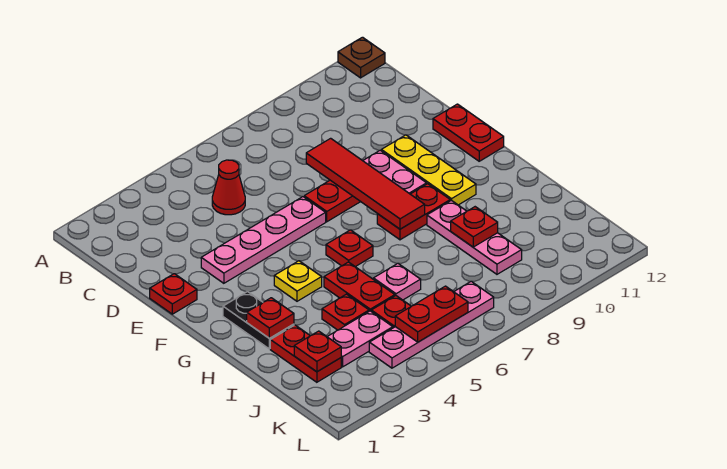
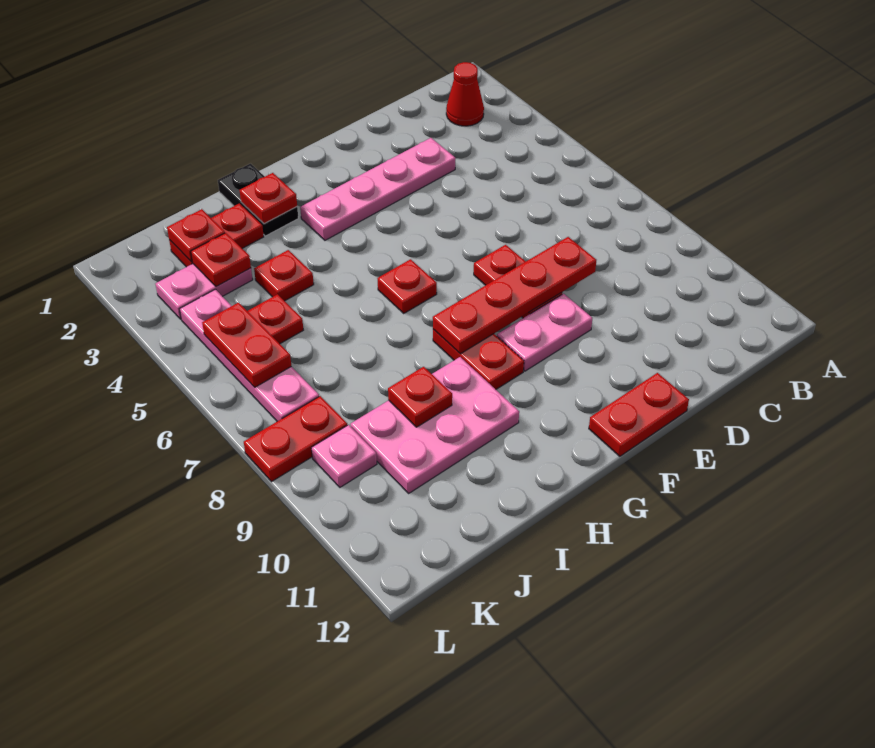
brown plate A12 level 1 -> none
red cone C5 level 1 -> red cone B2 level 1
red tile D8:G8 level 2 -> red plate D8:G8 level 2
red plate E1 level 1 -> red plate J3 level 2
pink plate E3:E6 level 1 -> pink plate D3:G3 level 1
yellow plate E10:G10 level 1 -> none
black plate G2:H2 level 1 -> black plate H1:H2 level 1
yellow plate G4 level 1 -> none
red plate H5:I5 level 1 -> red plate K8:L8 level 1
pink plate H9:J9 level 1 -> pink plate H9:J10 level 1
pink plate I6 level 1 -> pink plate K9 level 1
pink plate J3:J4 level 1 -> pink plate J3:K3 level 1

